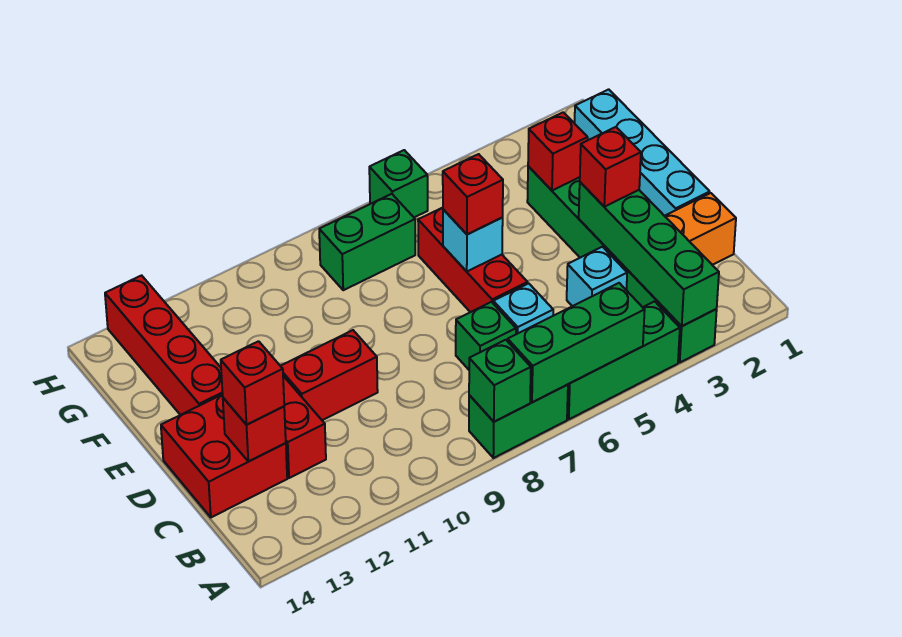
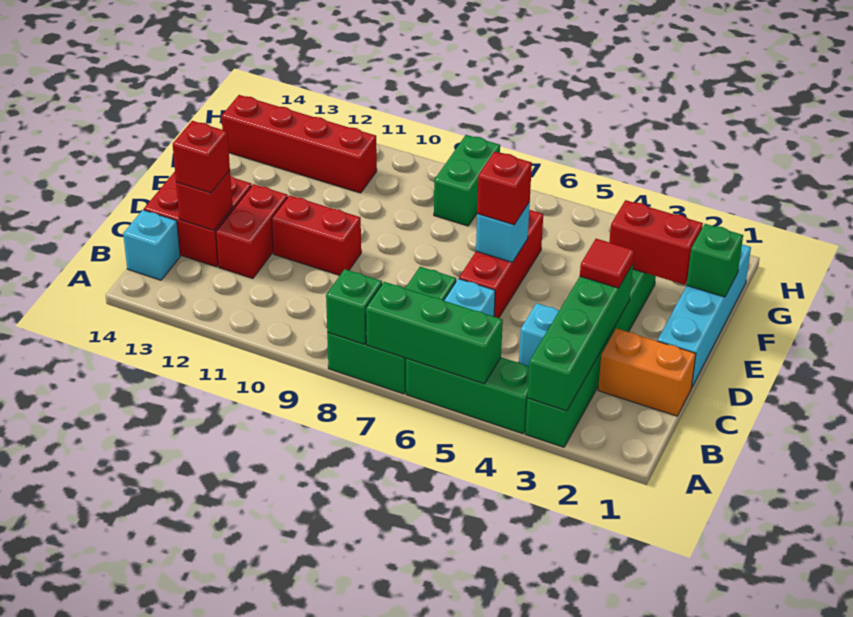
none -> cyan brick B14 level 1
red brick D3 level 3 -> red tile D3 level 3
red brick E13:H13 level 1 -> red brick G11:G14 level 1
red brick F3 level 2 -> red brick F2:F3 level 2
green brick G7:G8 level 1 -> green brick G8:H8 level 1
green brick H6 level 1 -> green brick F1 level 2

